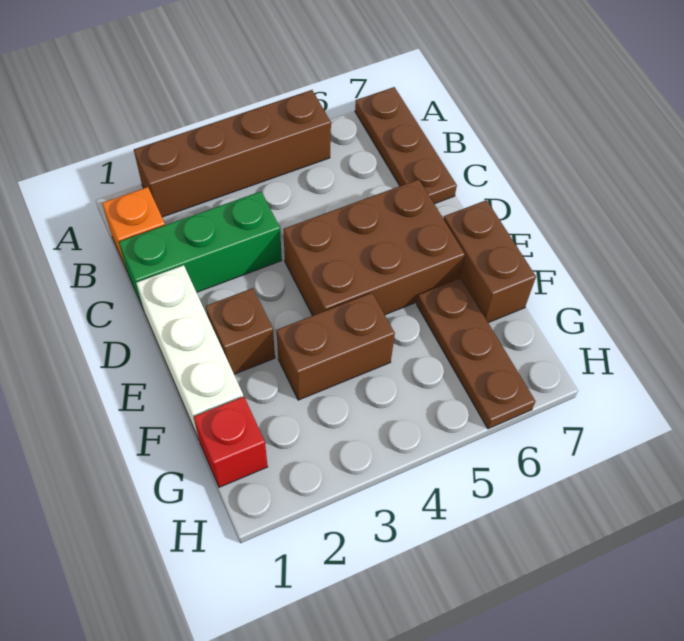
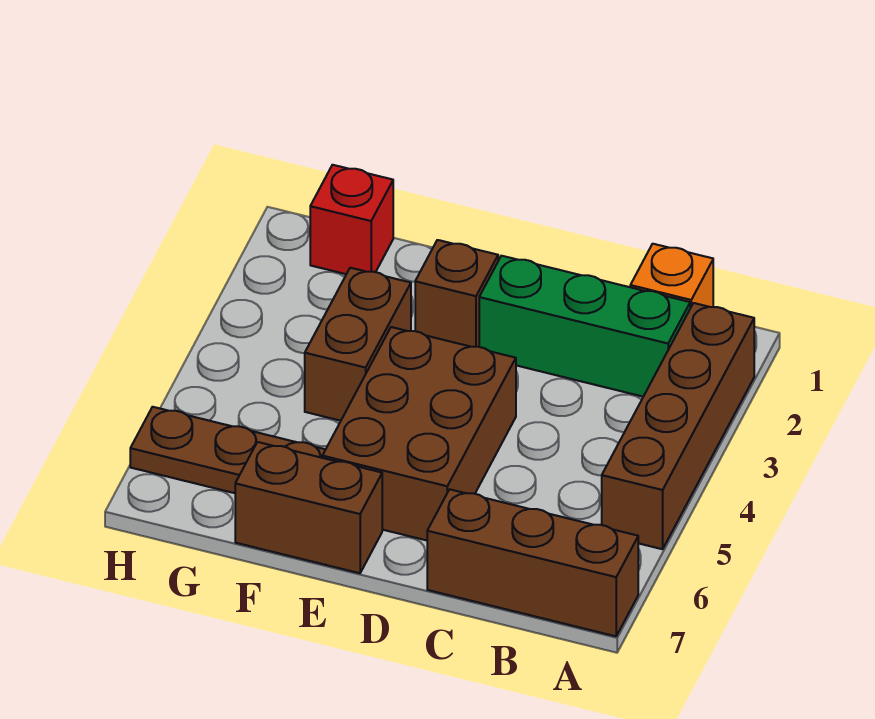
brown plate A7:C7 level 1 -> brown brick A7:C7 level 1
green brick C1:C3 level 1 -> green brick B2:D2 level 1
white brick D1:F1 level 1 -> none

